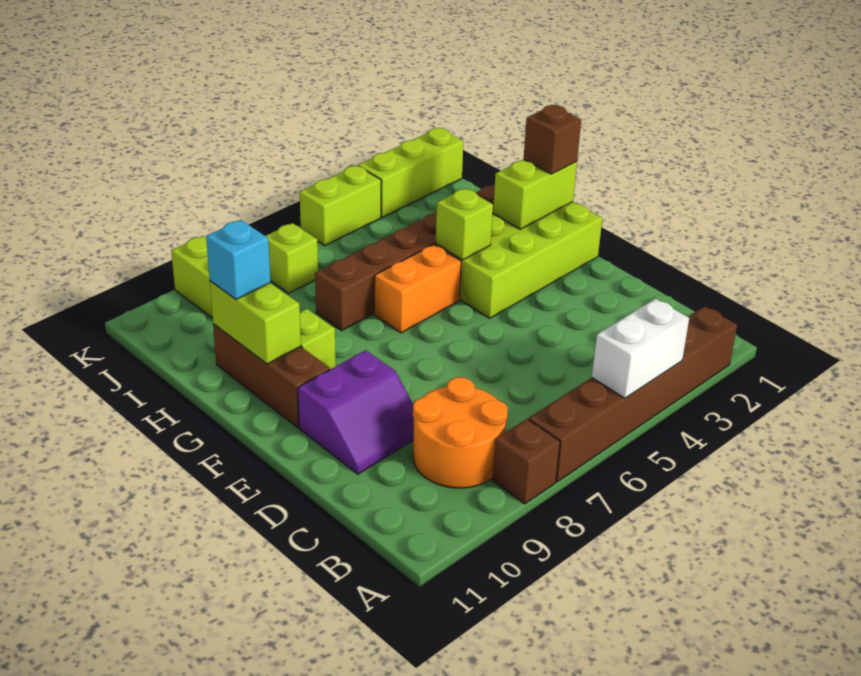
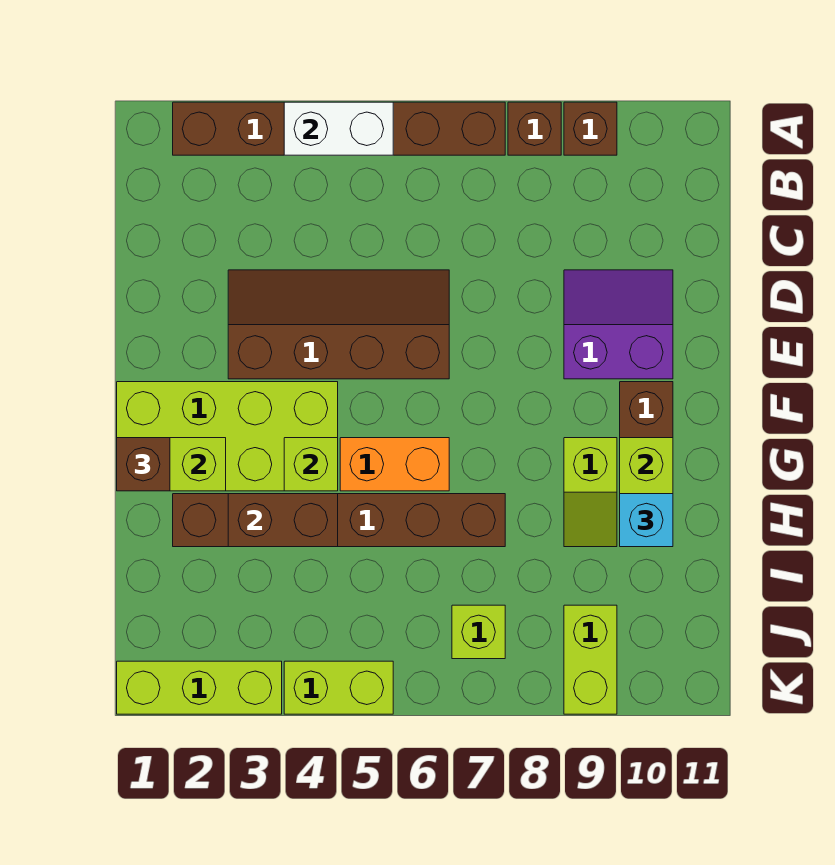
none -> brown brick A9 level 1
orange round brick B8:C9 level 1 -> none
none -> brown slope D3:E6 level 1 top E
none -> brown brick H3:H4 level 2

